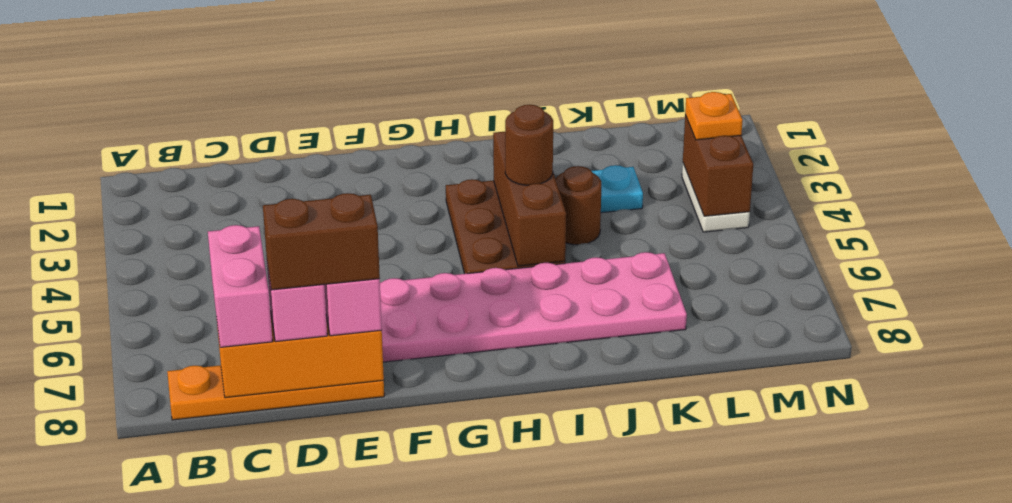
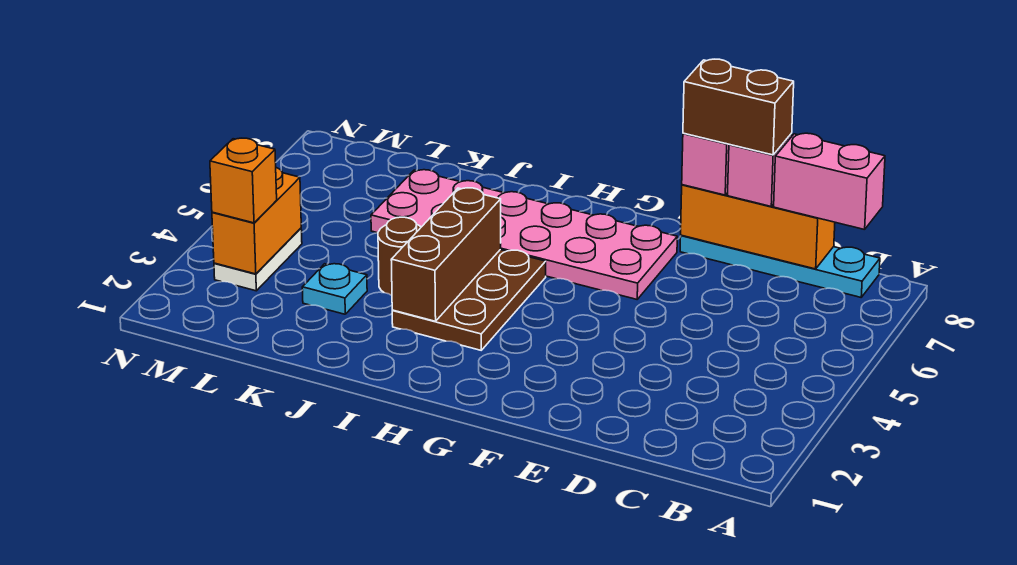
orange plate B8:E8 level 1 -> cyan plate B8:E8 level 1
pink brick C7:C8 level 3 -> pink brick B8:C8 level 3
brown round brick I4 level 3 -> none
brown brick M3:M4 level 2 -> orange brick M3:M4 level 2
orange plate M3 level 3 -> orange brick M3 level 3

